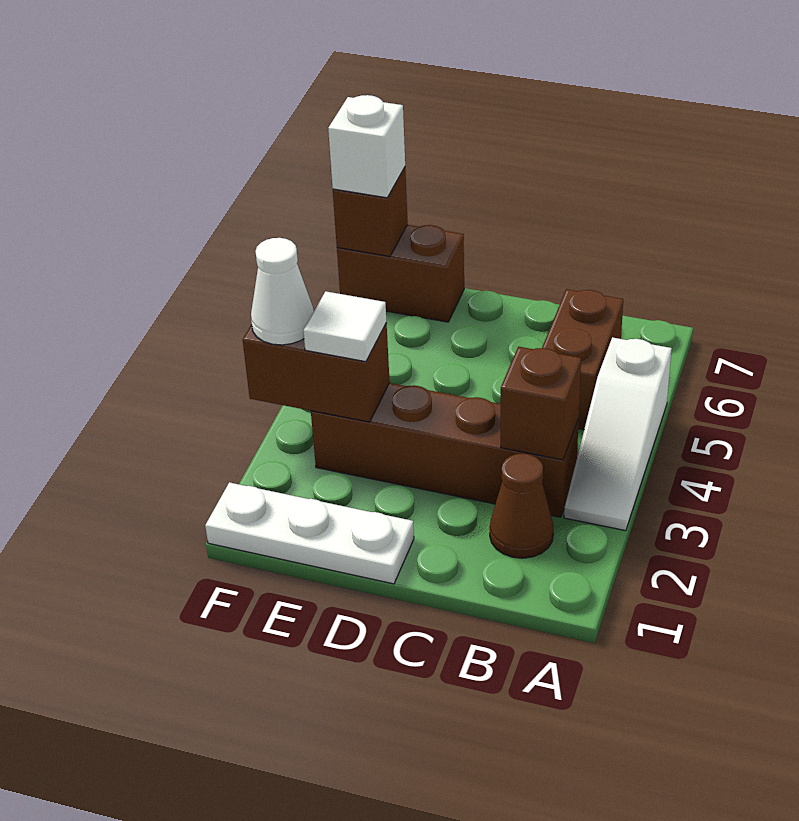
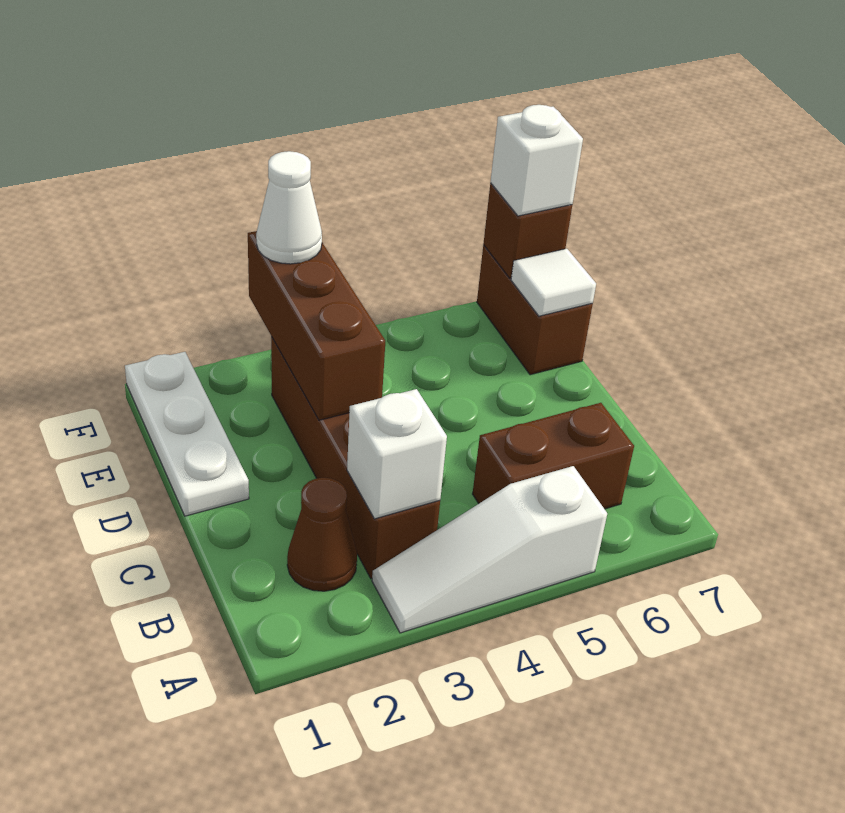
brown brick B3 level 2 -> white brick B3 level 2
brown brick E3:F3 level 2 -> brown brick D3:F3 level 2
white tile E3 level 3 -> white tile E7 level 2

